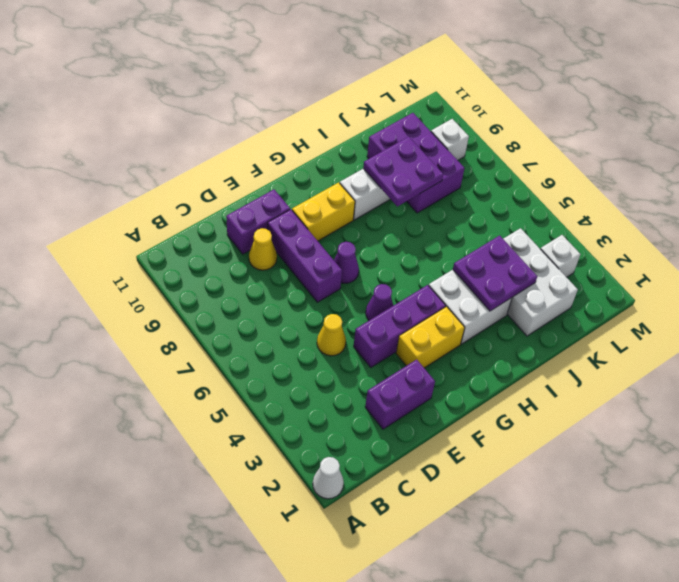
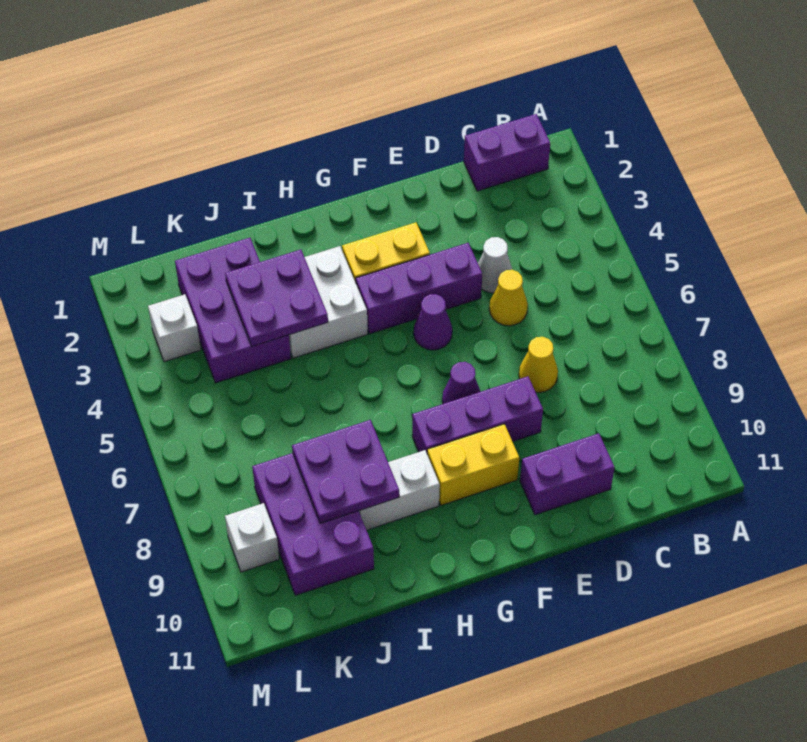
white cone A1 level 1 -> white cone D4 level 1
purple brick D2:E2 level 1 -> purple brick B1:C1 level 1
yellow cone D9 level 1 -> yellow cone D7 level 1
purple brick E7:E9 level 1 -> purple brick E8:G8 level 1
white brick J2:K4 level 1 -> purple brick J2:K4 level 1

